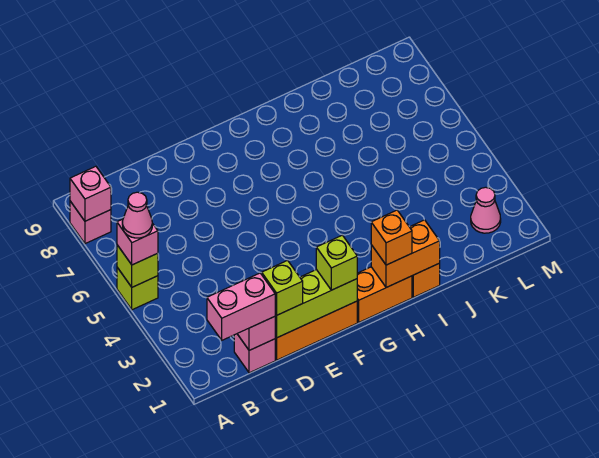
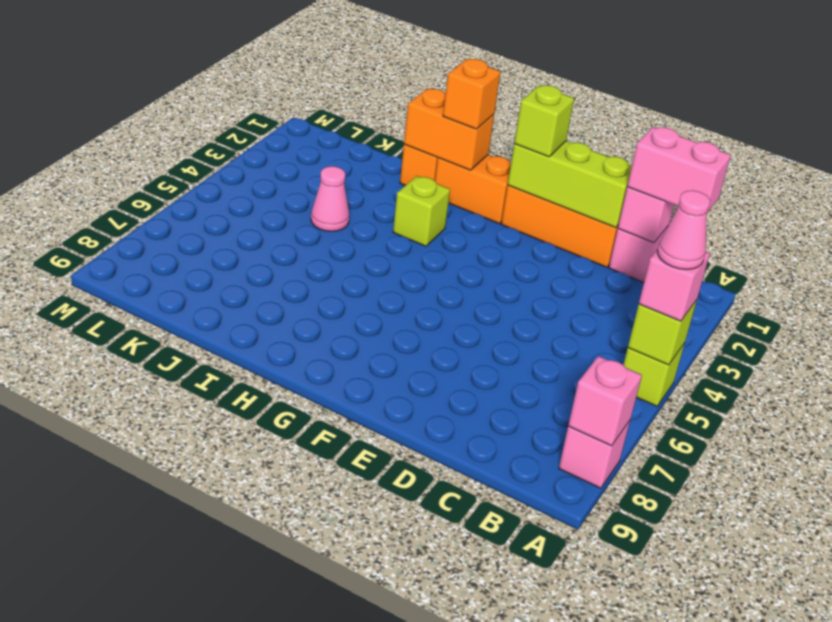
lime brick D1 level 3 -> lime brick H3 level 1
pink cone L2 level 1 -> pink cone J4 level 1

